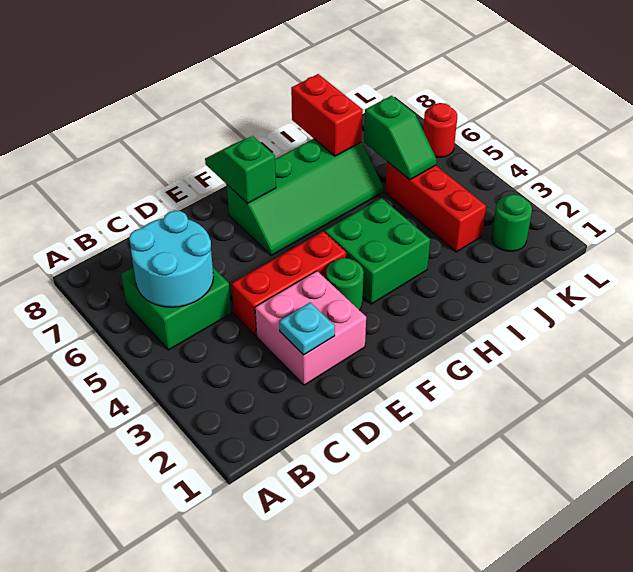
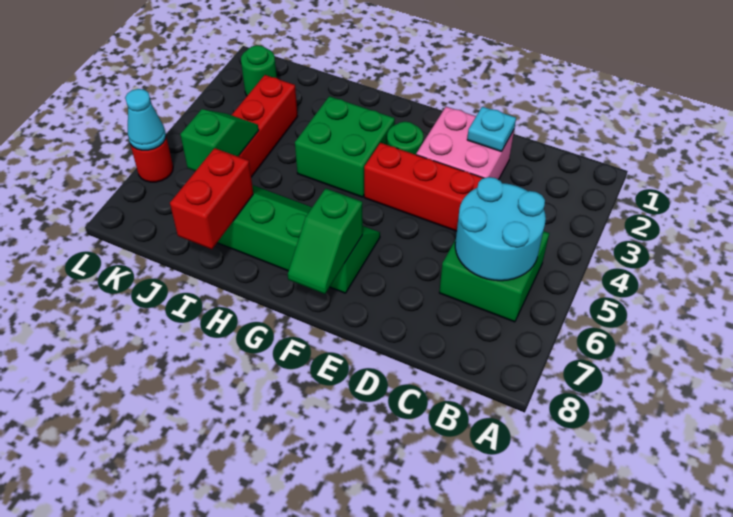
none -> cyan cone L6 level 2

